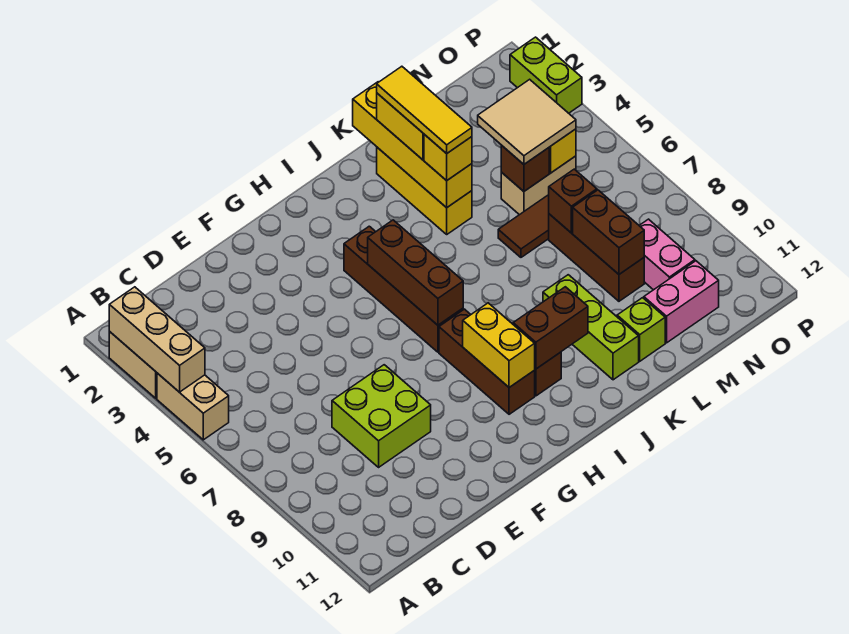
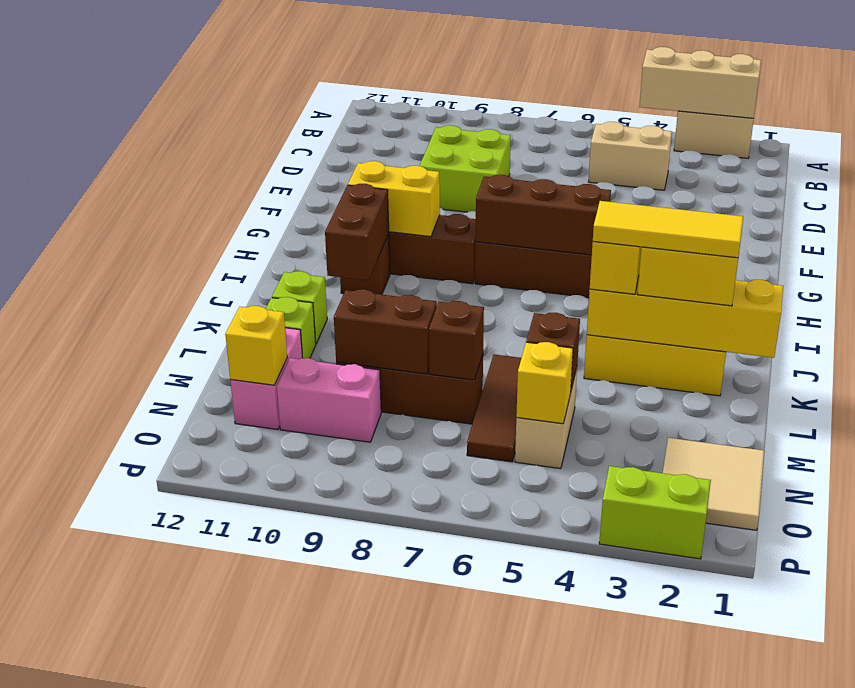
tan brick A4:A5 level 1 -> tan brick C4:C5 level 1
lime brick K9:K11 level 1 -> lime brick K11 level 1
tan tile M4:N5 level 3 -> tan tile N1:O2 level 1
none -> yellow brick N11 level 2

